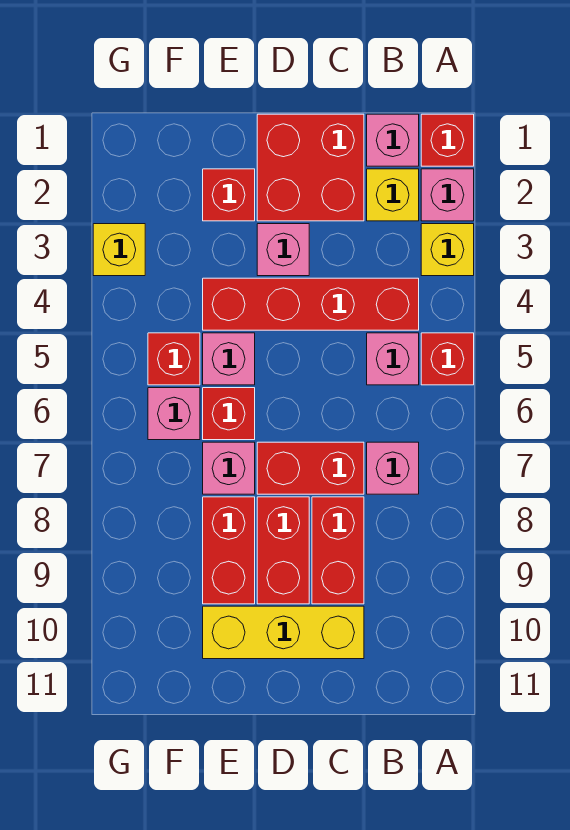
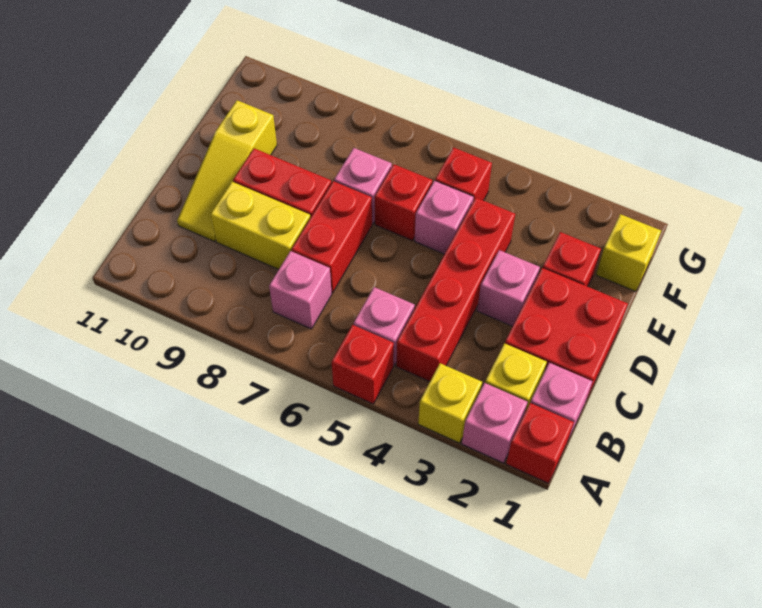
red brick C8:C9 level 1 -> yellow brick C8:C9 level 1
yellow brick C10:E10 level 1 -> yellow slope C10:E10 level 1 top E
red brick E8:E9 level 1 -> none
pink brick F6 level 1 -> none
yellow brick G3 level 1 -> yellow brick F1 level 1

